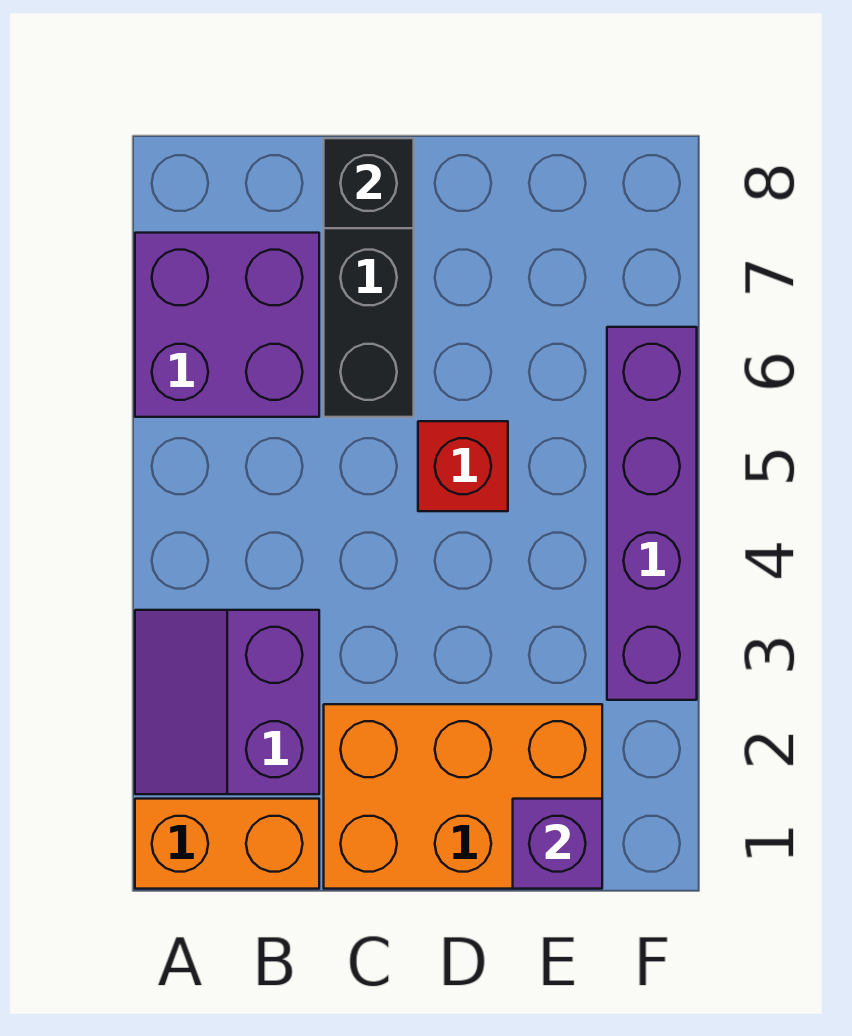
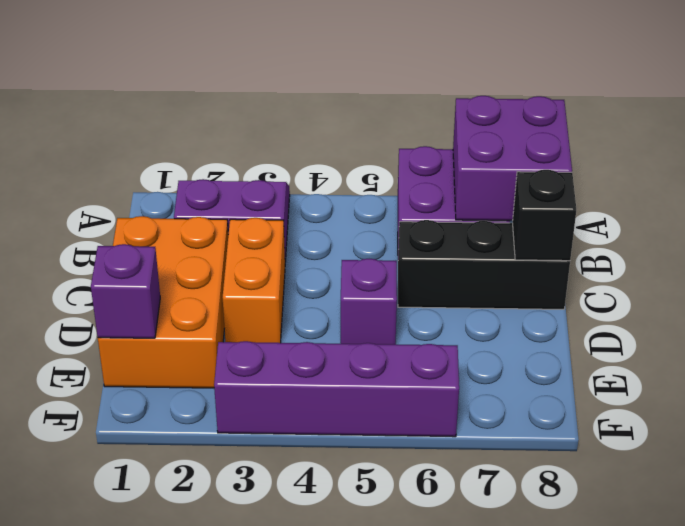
orange brick A1:B1 level 1 -> orange brick C3:D3 level 1
none -> purple brick A7:B8 level 2
red brick D5 level 1 -> purple brick D5 level 1

